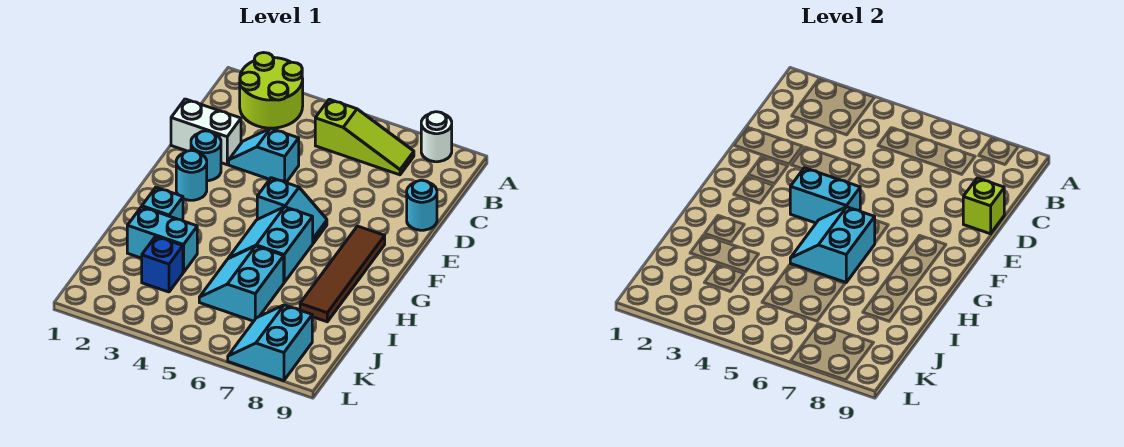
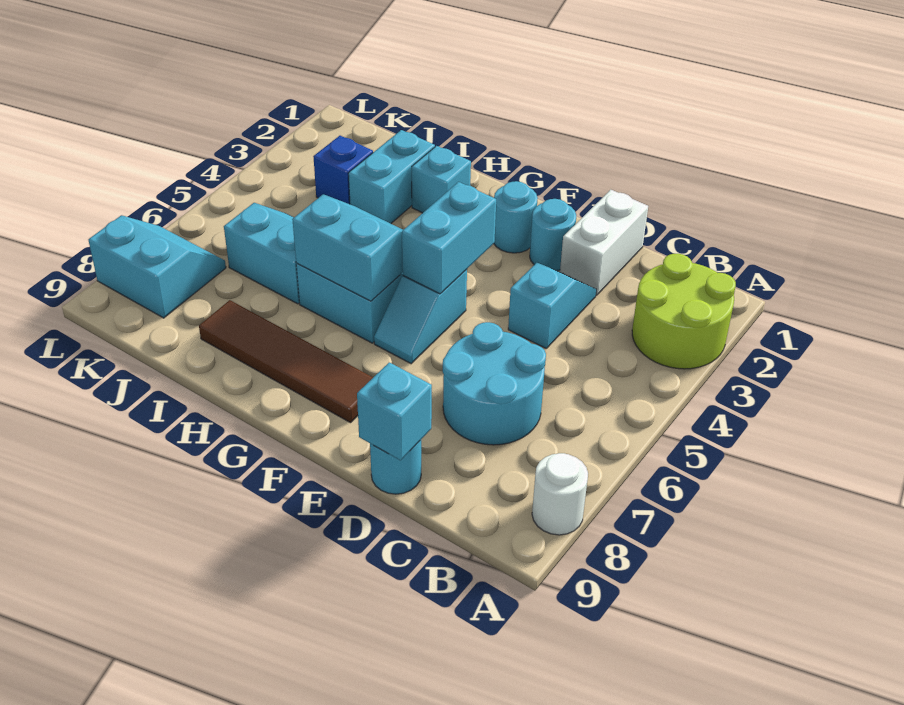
lime slope B5:B7 level 1 top 5 -> none
none -> cyan round brick C6:D7 level 1
lime brick D9 level 2 -> cyan brick D9 level 2

